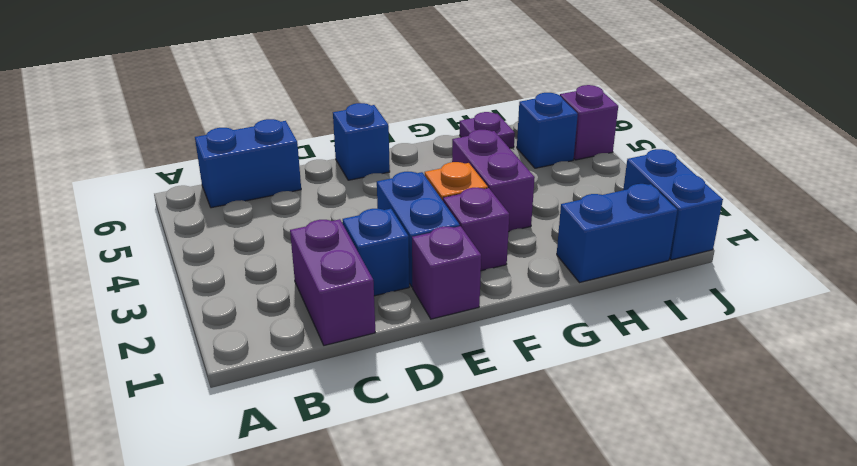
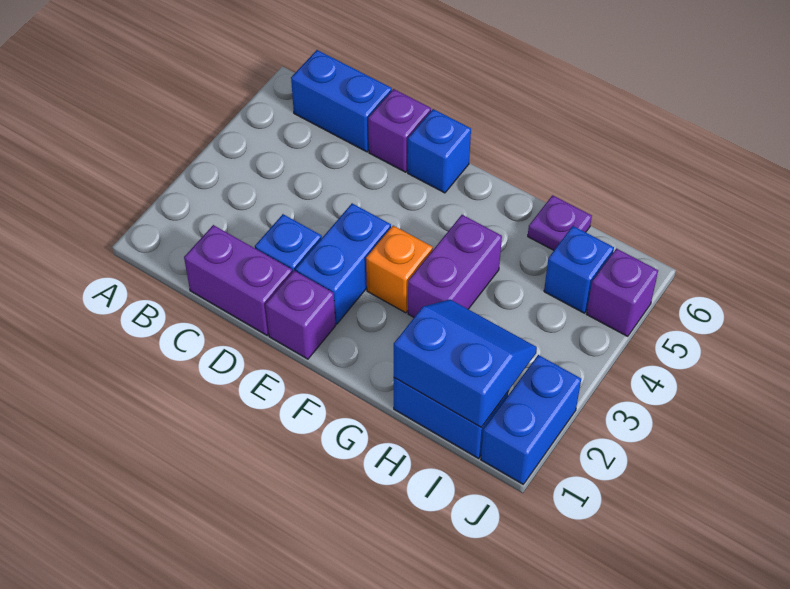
purple brick C1:C2 level 1 -> purple brick C1:D1 level 1
purple brick F2 level 1 -> purple brick D6 level 1
none -> blue slope H1:I2 level 2 top 1

